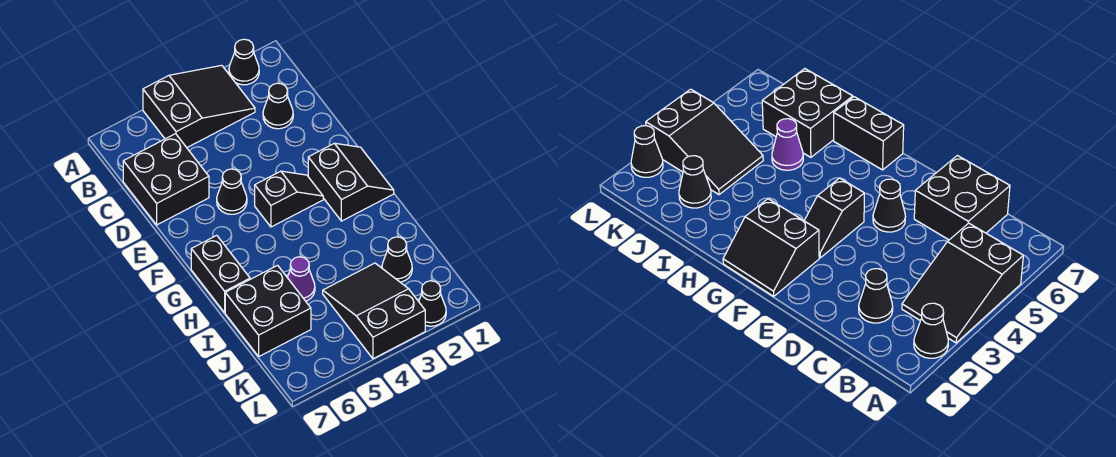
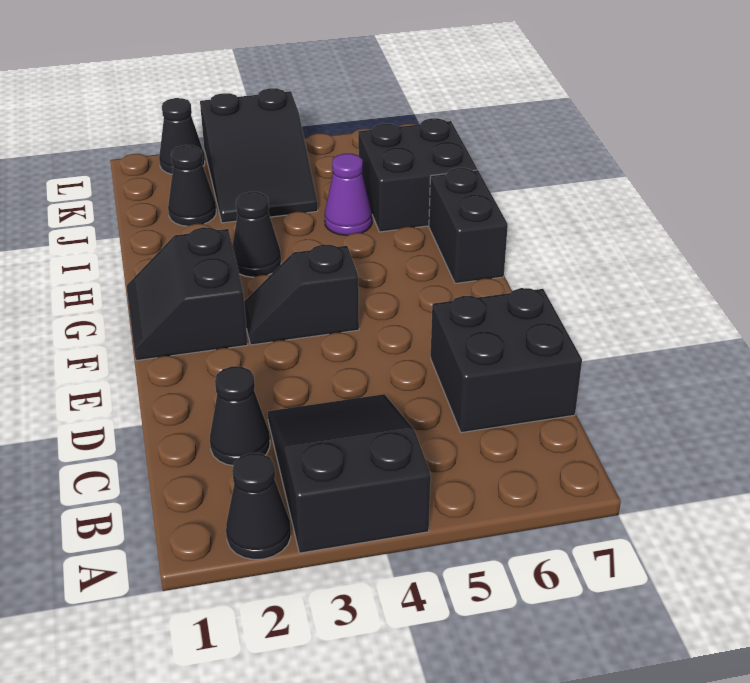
black slope A3:B5 level 1 top 5 -> black slope A3:C4 level 1 top A
black cone E5 level 1 -> black cone H3 level 1

